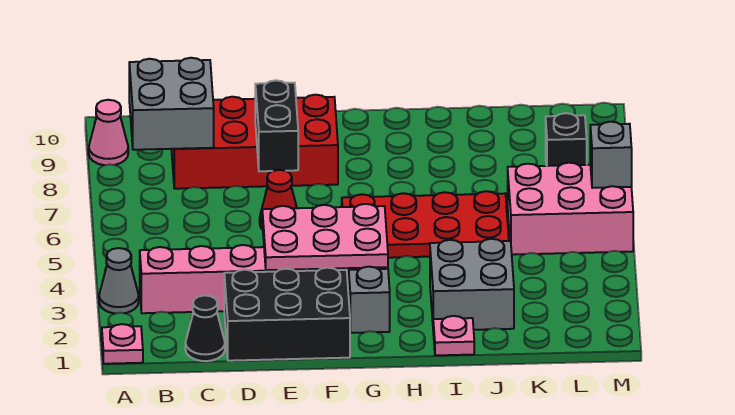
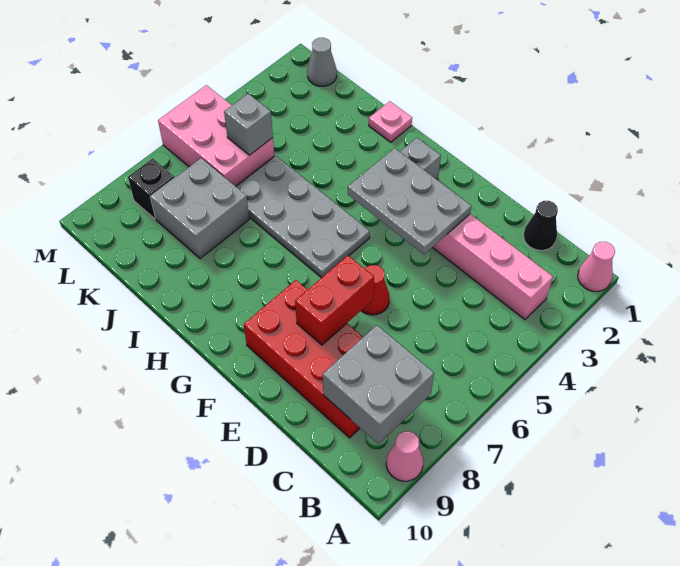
pink plate A1 level 1 -> pink cone A1 level 1
grey cone A3 level 1 -> grey cone L1 level 1
black brick D1:F2 level 1 -> none
pink plate E3:G4 level 2 -> grey plate E3:G4 level 2
black brick E7:E8 level 2 -> red brick E7:E8 level 2
red plate G5:J6 level 1 -> grey plate G5:J6 level 1
grey brick I2:J3 level 1 -> grey brick J7:K8 level 1
grey brick M6 level 2 -> grey brick K5 level 2

